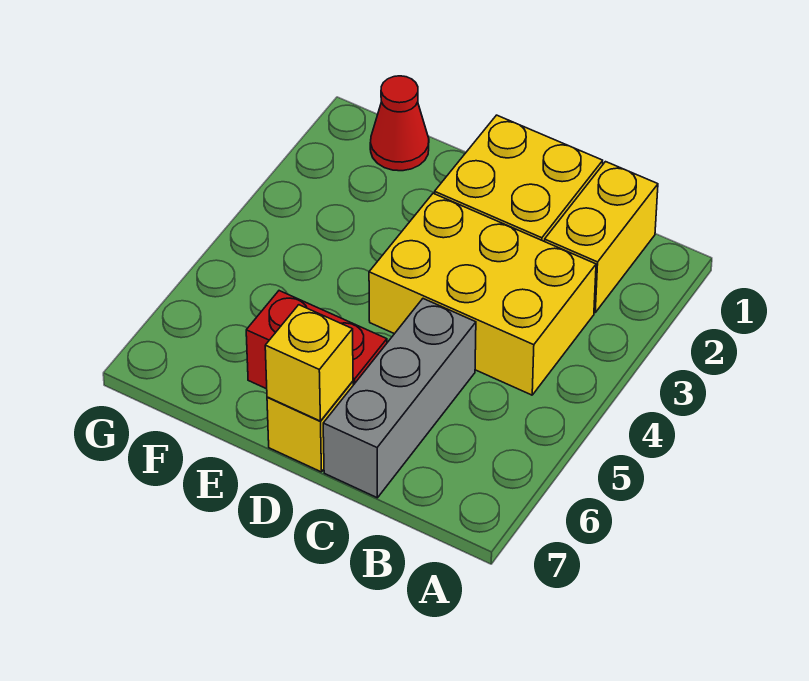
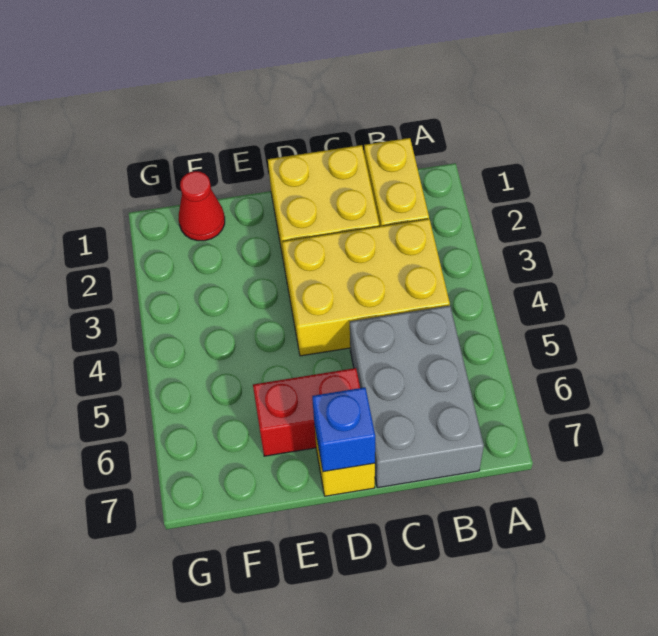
grey brick C5:C7 level 1 -> grey brick B5:C7 level 1
yellow brick D7 level 2 -> blue brick D7 level 2

